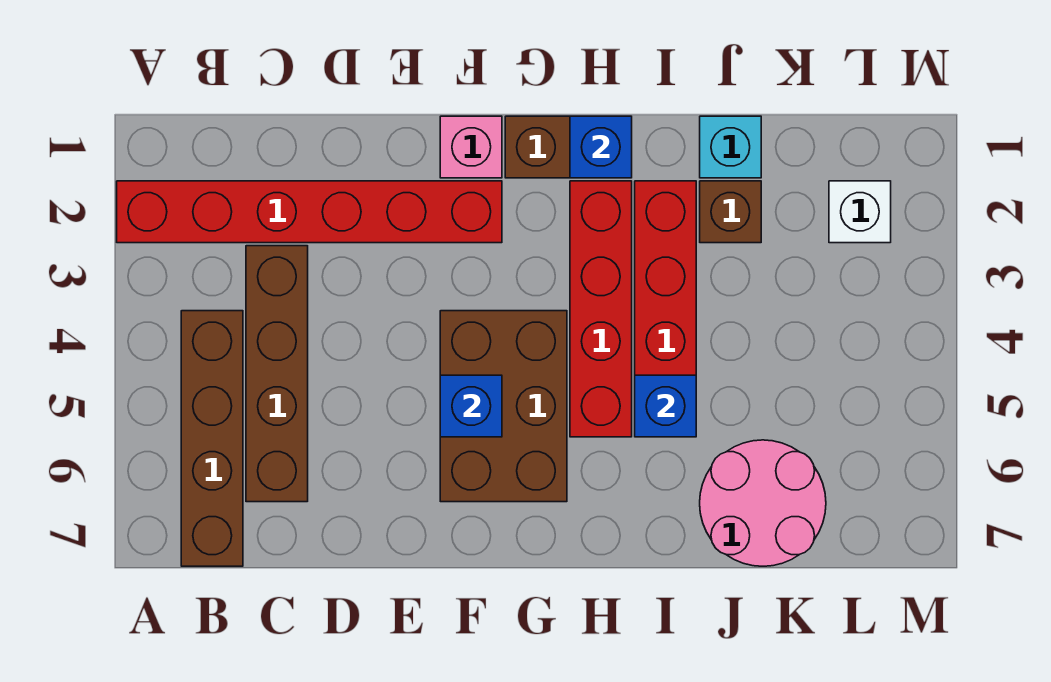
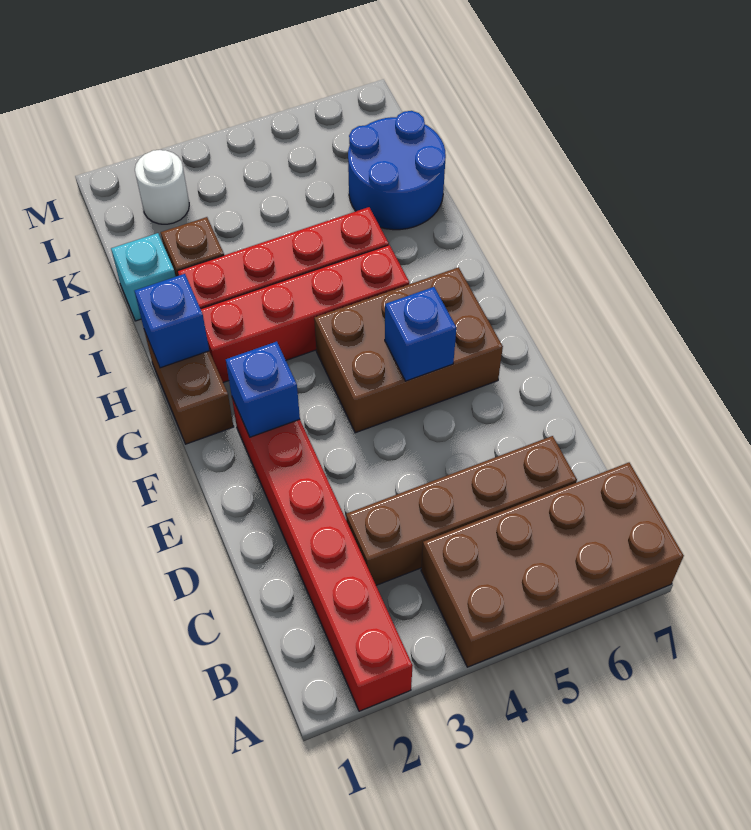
brown brick B4:B7 level 1 -> brown brick A4:B7 level 1
pink brick F1 level 1 -> none
blue brick I5 level 2 -> blue brick F2 level 2
pink round brick J6:K7 level 1 -> blue round brick J6:K7 level 1
white brick L2 level 1 -> white round brick L2 level 1

